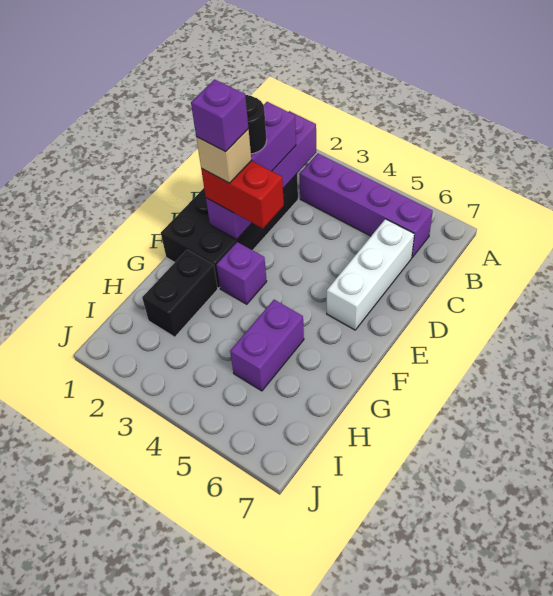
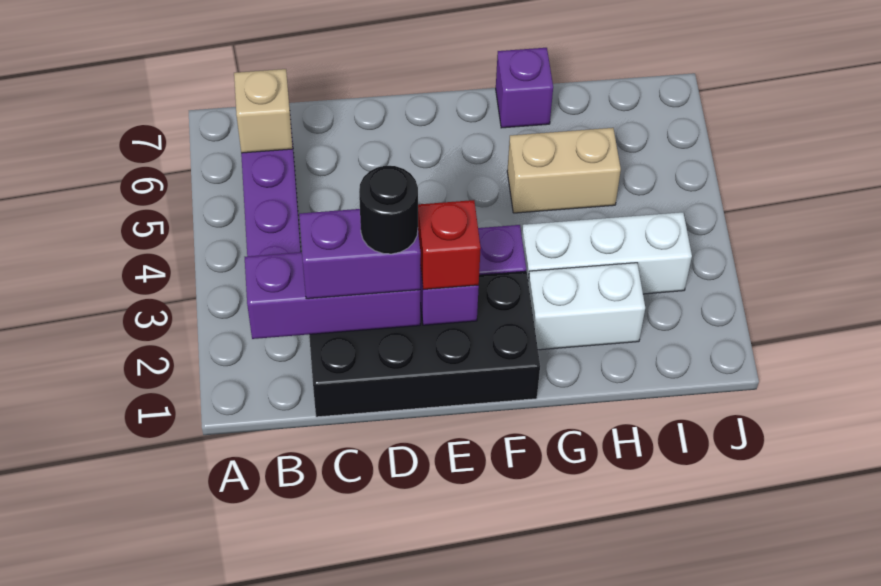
white brick C6:E6 level 1 -> white brick G3:I3 level 1
red brick E2:E3 level 3 -> red brick E2 level 3
tan brick E2 level 4 -> tan brick B6 level 2
purple brick E2 level 5 -> purple brick G7 level 1
black brick G2:H2 level 1 -> white brick G2:H2 level 1
purple brick G5:H5 level 1 -> tan brick G5:H5 level 1

